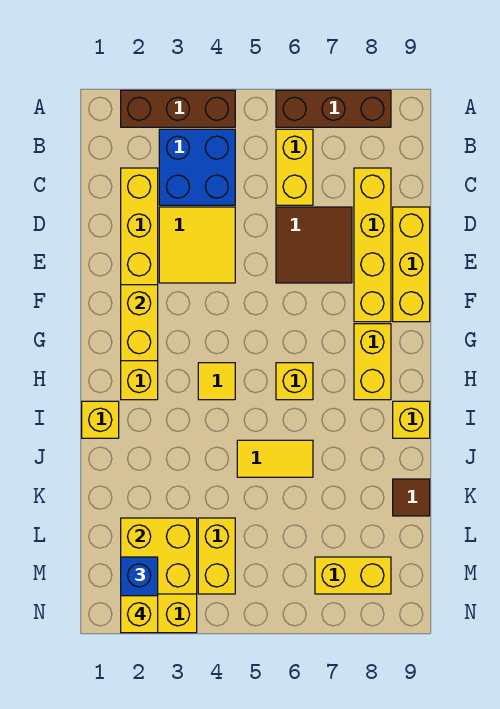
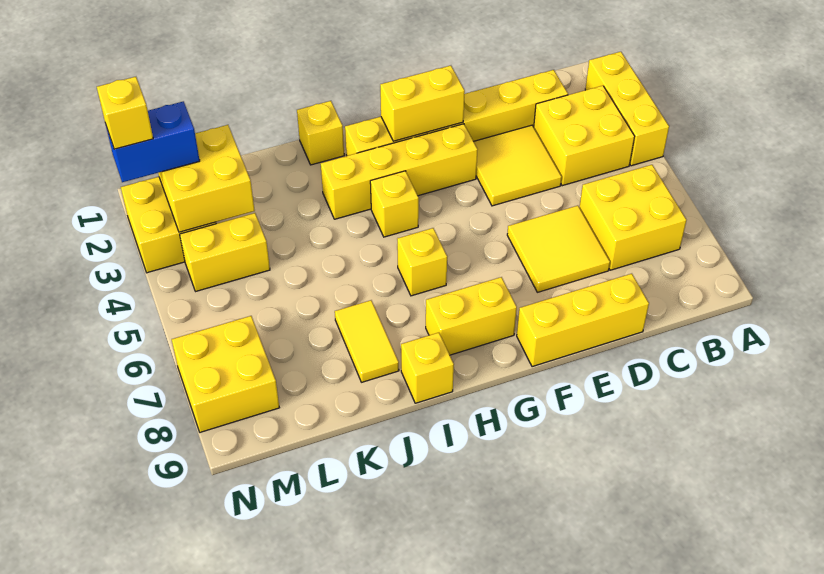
brown brick A2:A4 level 1 -> yellow brick A2:A4 level 1
brown brick A6:A8 level 1 -> none
blue brick B3:C4 level 1 -> yellow brick B3:C4 level 1
yellow brick B6:C6 level 1 -> yellow brick B6:C7 level 1
yellow brick C8:F8 level 1 -> yellow brick F3:I3 level 1
brown tile D6:E7 level 1 -> yellow tile D6:E7 level 1
yellow tile H4 level 1 -> yellow brick H4 level 1
yellow tile J5:J6 level 1 -> yellow tile J7:J8 level 1
brown tile K9 level 1 -> none
yellow brick M7:M8 level 1 -> yellow brick M7:N8 level 1

